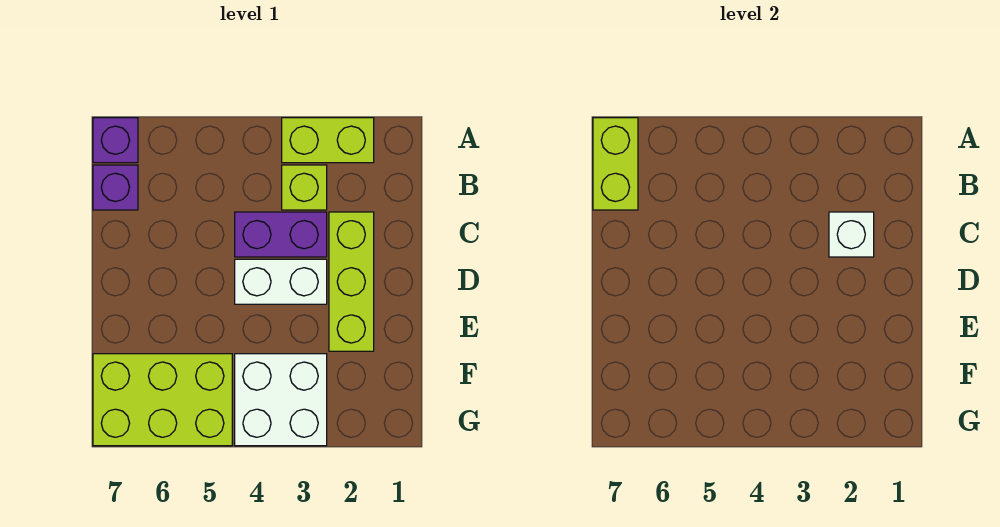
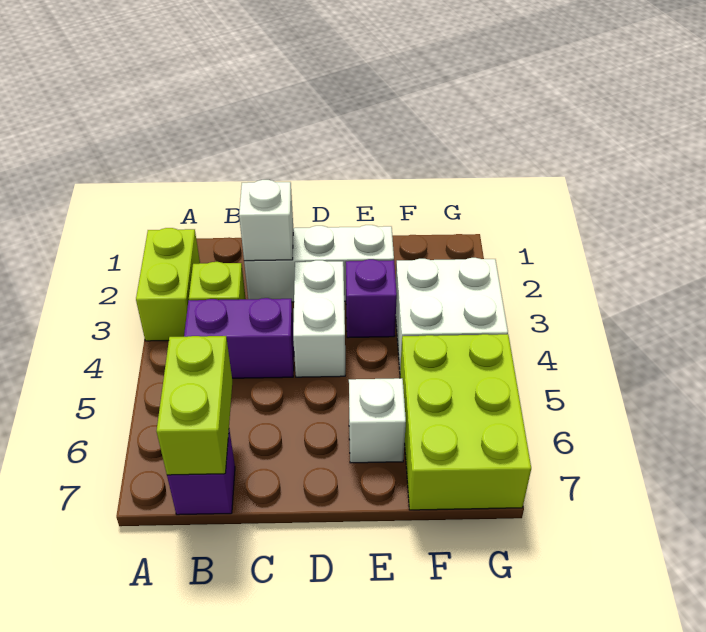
purple brick A7 level 1 -> purple brick E3 level 1
lime brick A7:B7 level 2 -> lime brick B6:B7 level 2
lime brick C2:E2 level 1 -> white brick C2:E2 level 1
purple brick C3:C4 level 1 -> purple brick B4:C4 level 1
none -> white brick E6 level 1

